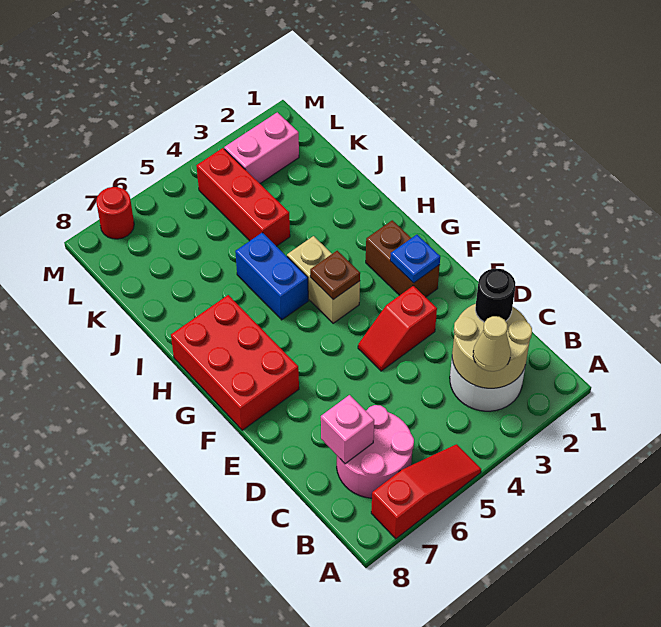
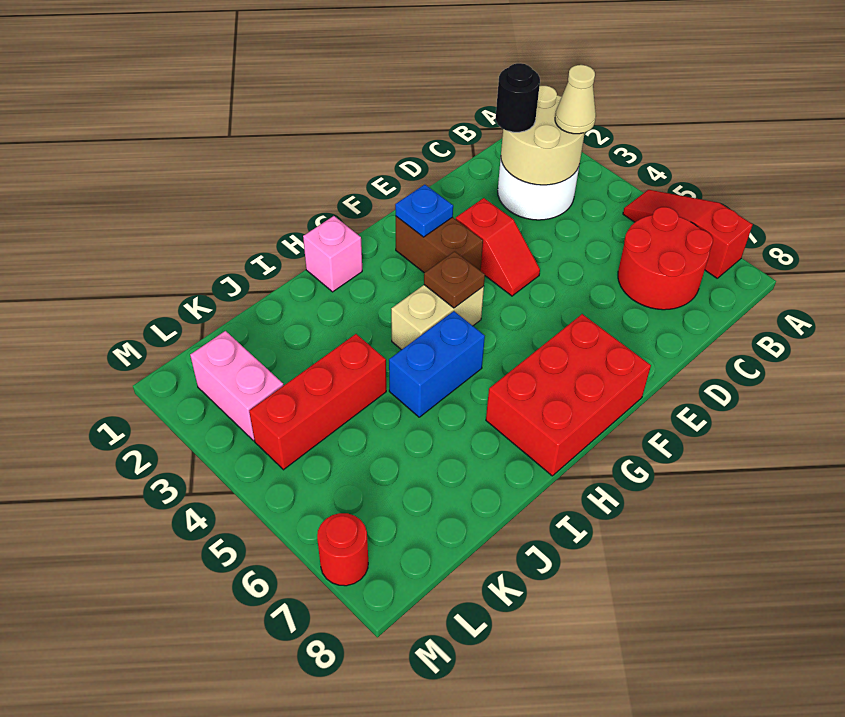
pink round brick B6:C7 level 1 -> red round brick B6:C7 level 1
pink brick C7 level 2 -> pink brick H1 level 1
brown brick F2:G2 level 1 -> brown brick F2:F3 level 1

